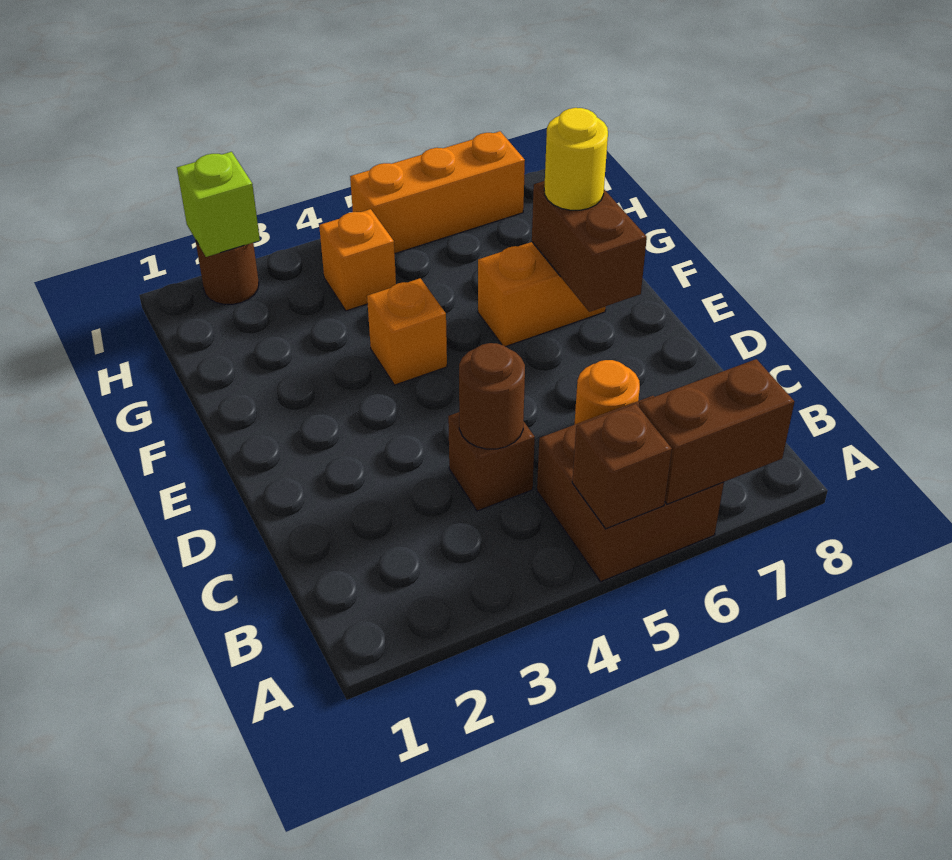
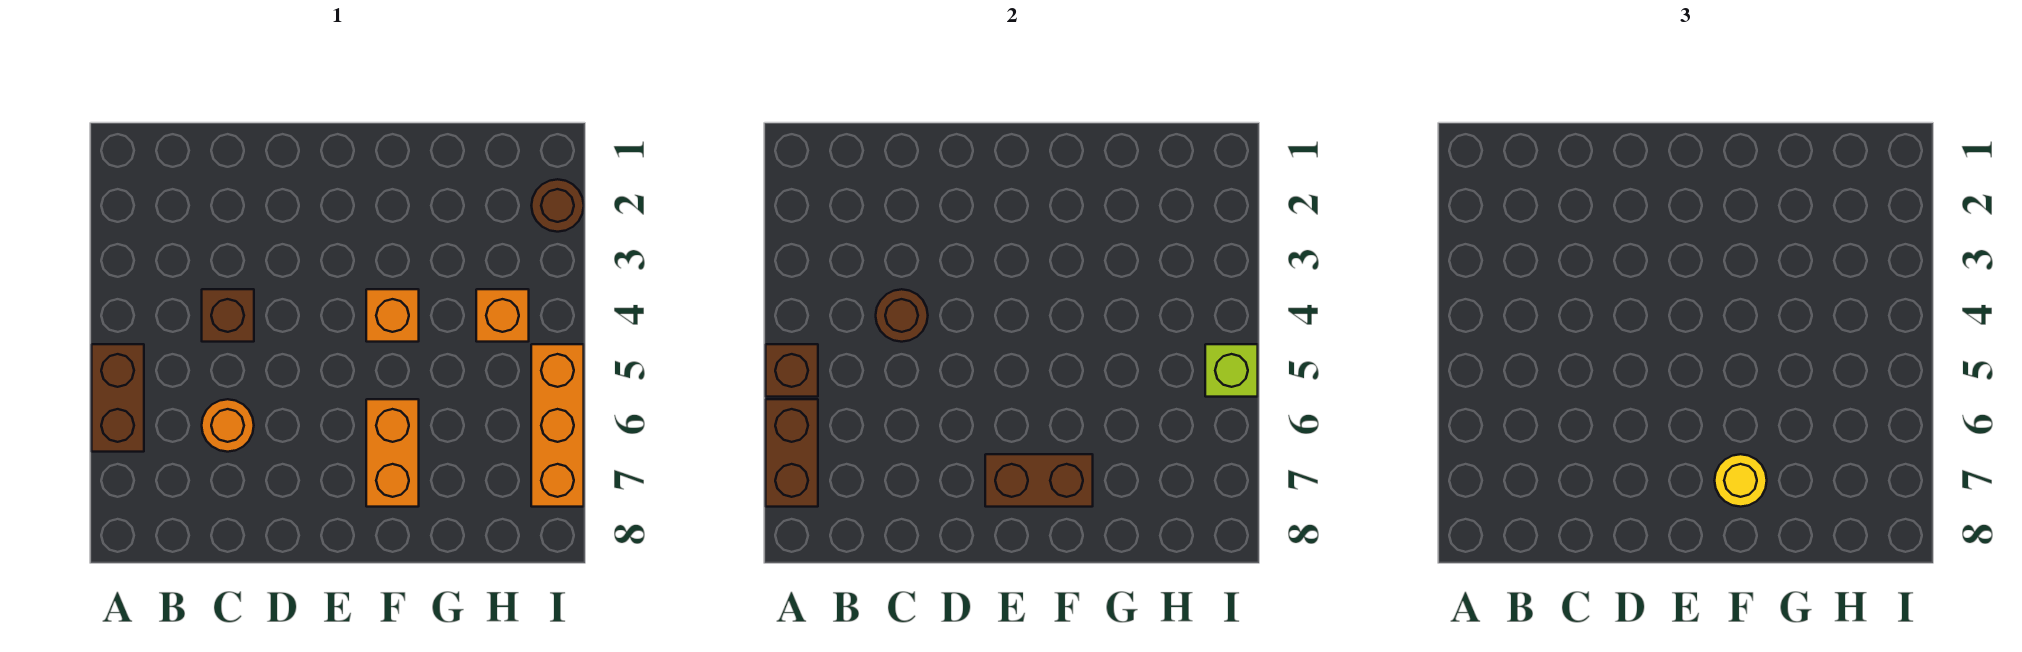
brown brick A5:B6 level 1 -> brown brick A5:A6 level 1
lime brick I2 level 2 -> lime brick I5 level 2

